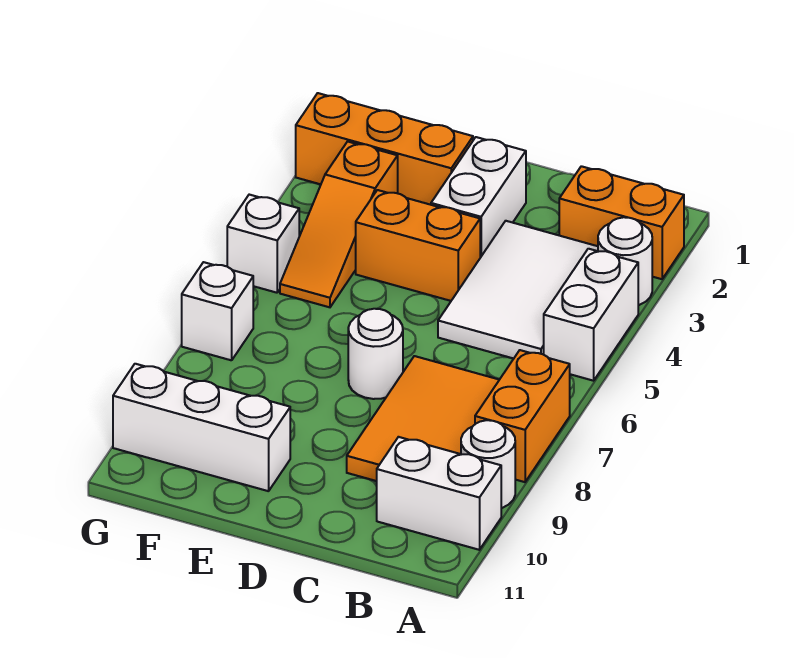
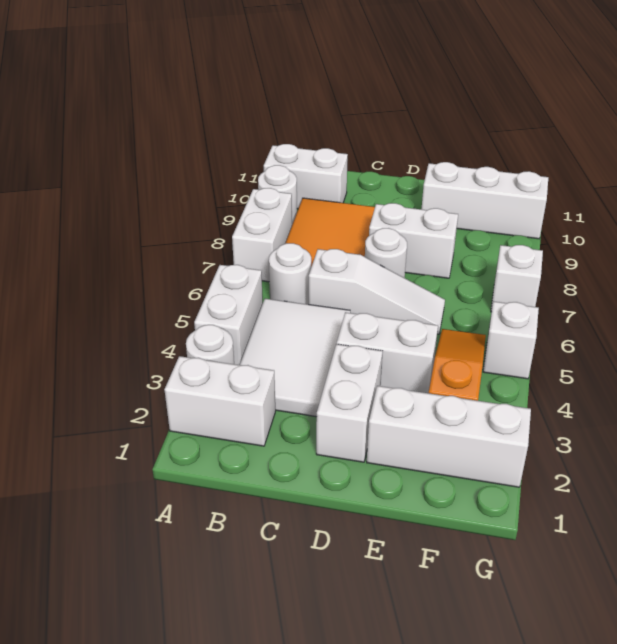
orange brick A2:B2 level 1 -> white brick A2:B2 level 1
orange brick A7:A8 level 1 -> white brick A7:A8 level 1
none -> white round brick B6 level 1
none -> white slope C6:E6 level 1 top C
orange brick D4:E4 level 1 -> white brick D4:E4 level 1
none -> white brick D8:E8 level 1
orange brick E2:G2 level 1 -> white brick E2:G2 level 1

